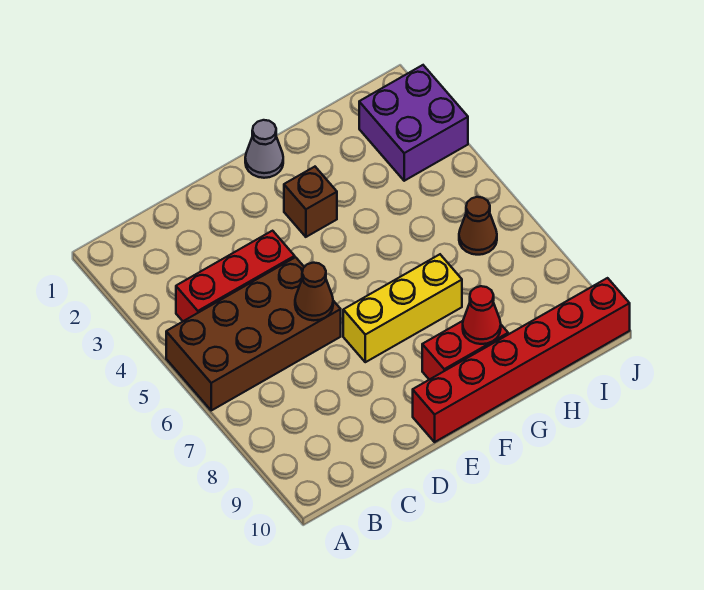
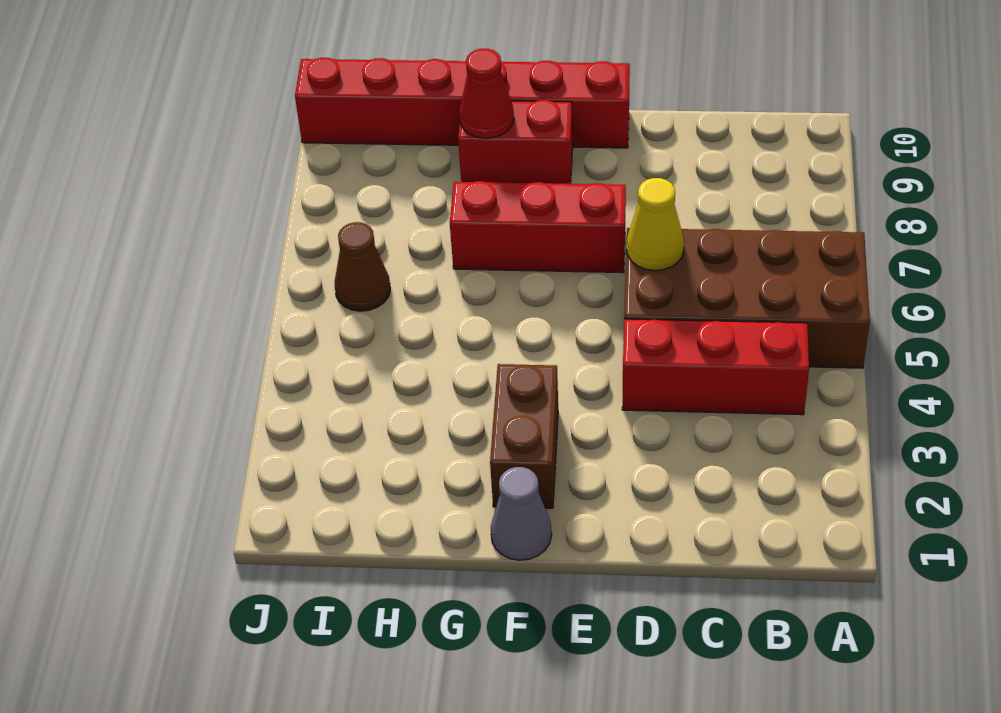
brown cone D6 level 2 -> yellow cone D6 level 2
yellow brick E7:G7 level 1 -> red brick E7:G7 level 1
brown brick F3 level 1 -> brown brick F2:F3 level 1
purple brick I2:J3 level 1 -> none

